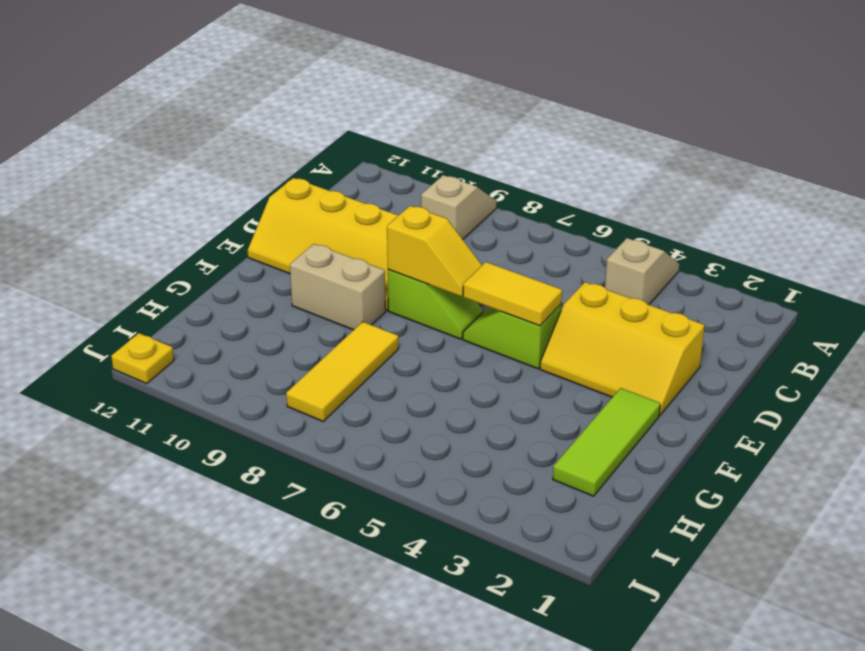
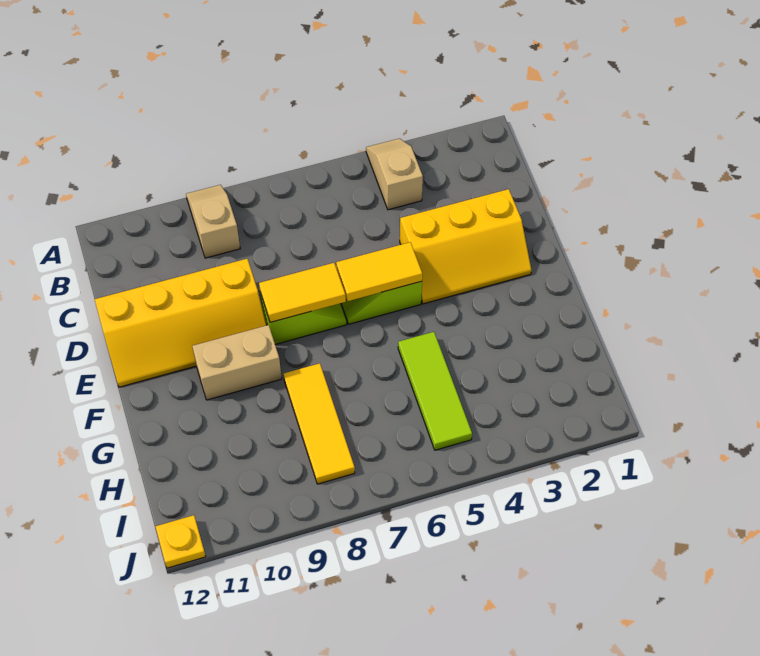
yellow slope E7:E8 level 2 top 8 -> yellow tile E7:E8 level 2
lime tile F2:H2 level 1 -> lime tile G5:I5 level 1

